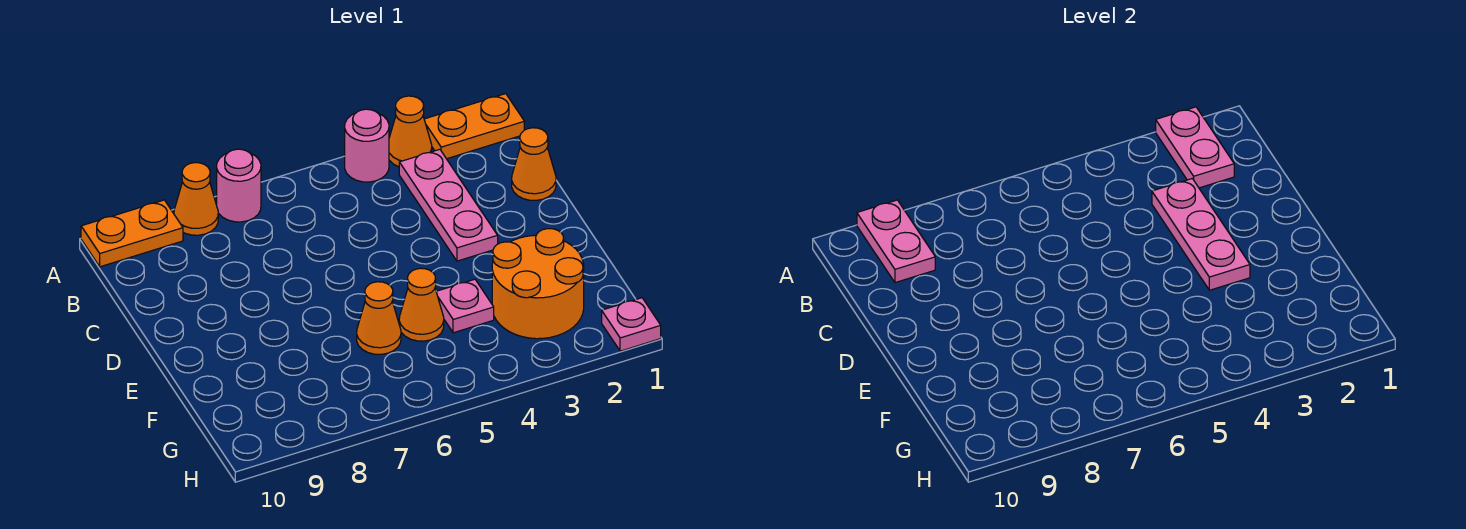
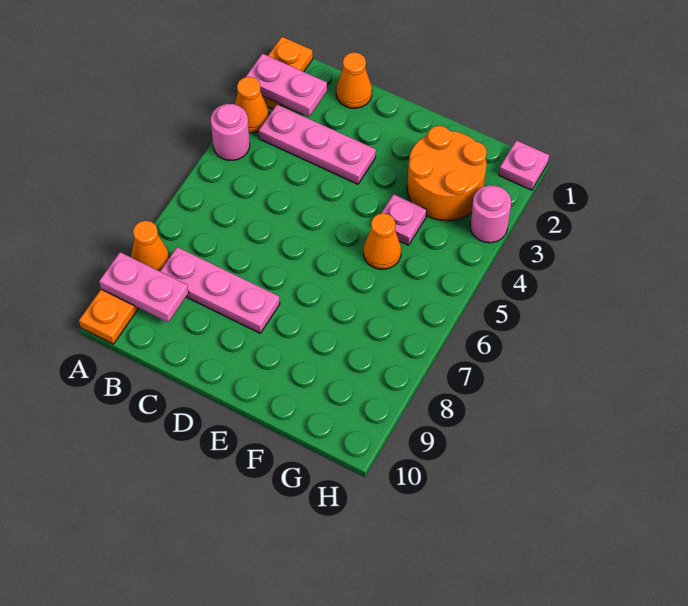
pink round brick A7 level 1 -> pink round brick H3 level 1
pink plate C3:E3 level 2 -> pink plate B8:D8 level 1
orange cone F6 level 1 -> none

